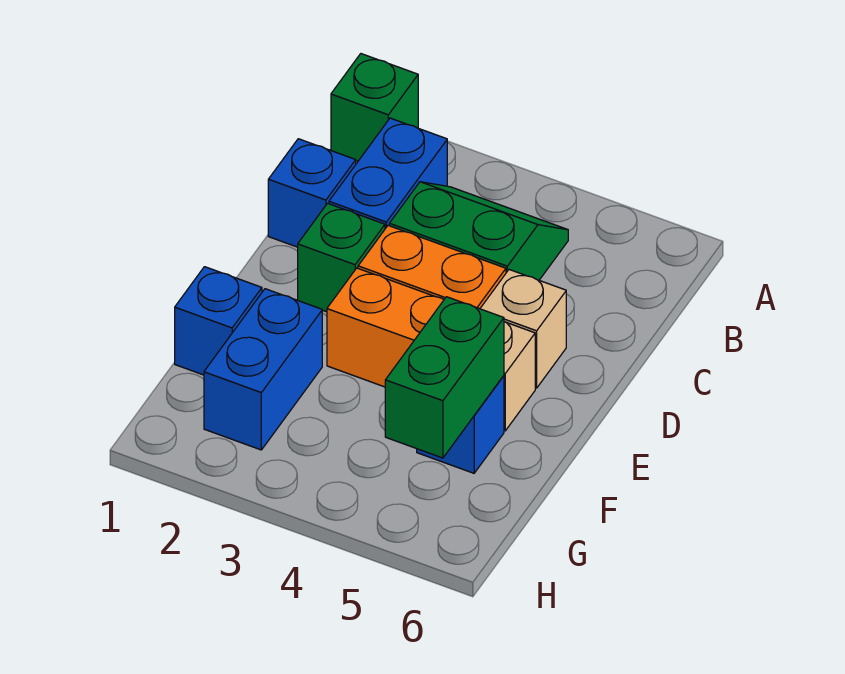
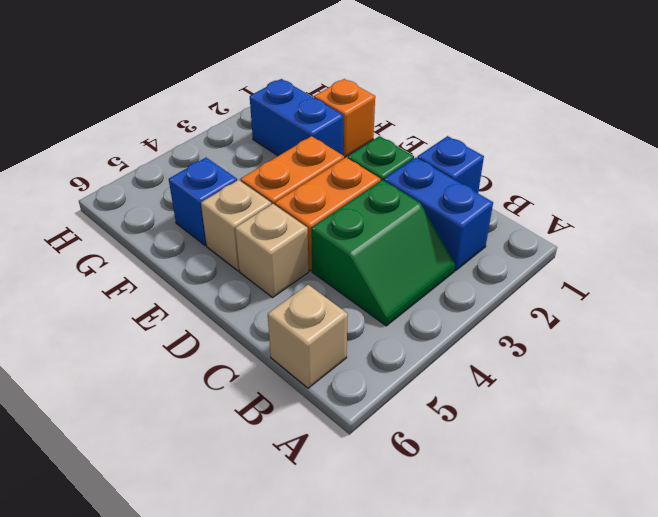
green brick A1 level 1 -> none
none -> tan brick B6 level 1
blue brick F1 level 1 -> orange brick F1 level 1
green brick F5:G5 level 2 -> none

